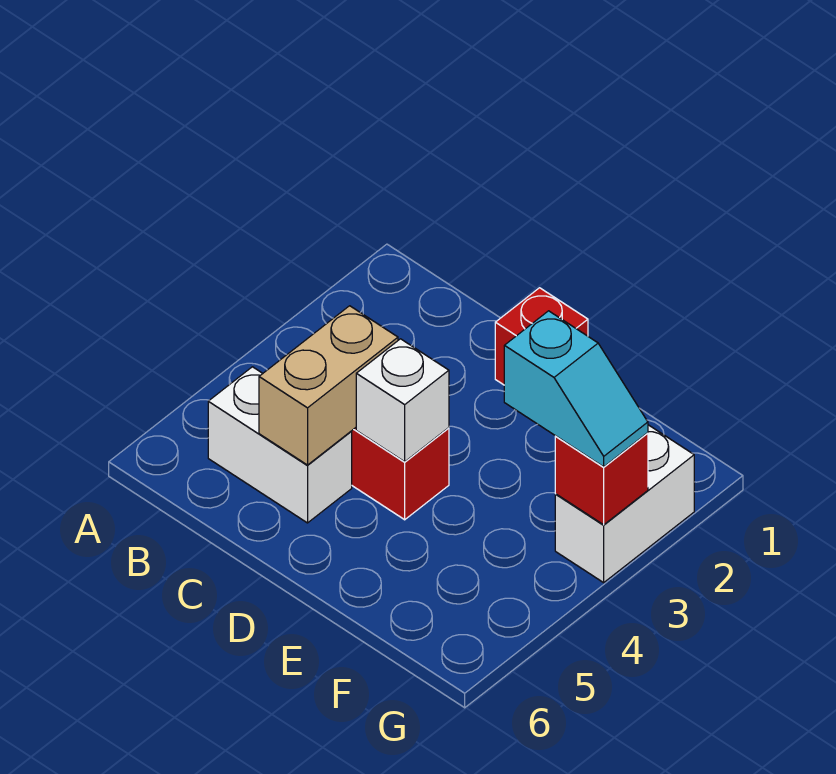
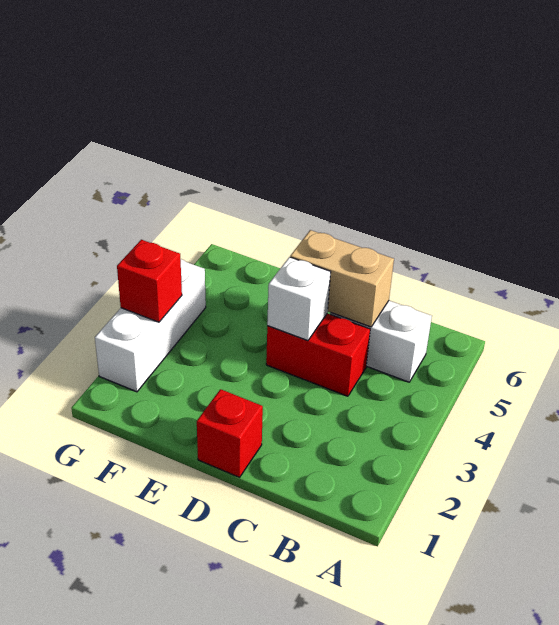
tan brick C4:C5 level 2 -> tan brick C5:D5 level 2
cyan slope F3:G3 level 3 top F -> none
white brick G2:G3 level 1 -> white brick G2:G4 level 1

